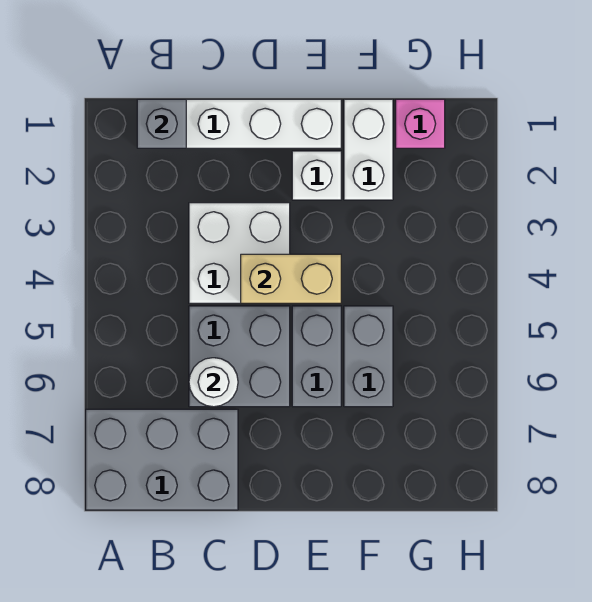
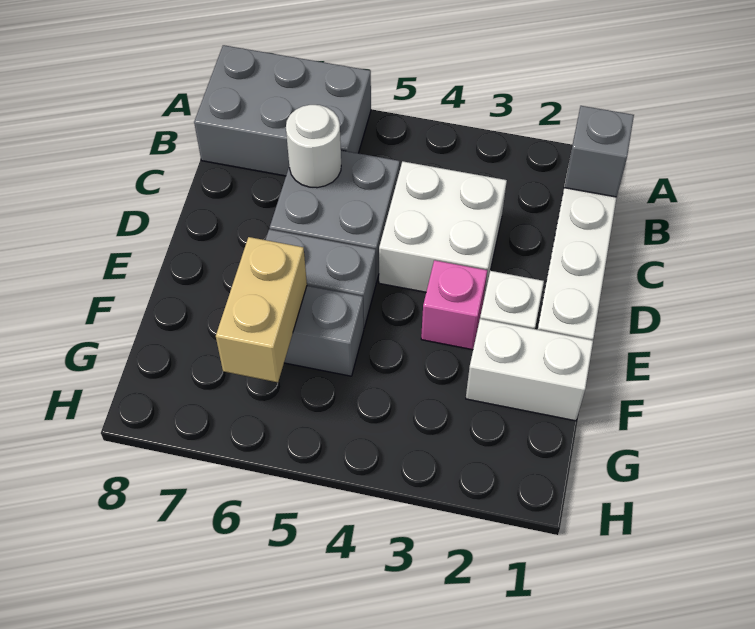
grey brick A7:C8 level 1 -> grey brick A6:B8 level 1
tan brick D4:E4 level 2 -> tan brick F6:G6 level 2
pink brick G1 level 1 -> pink brick E3 level 1

